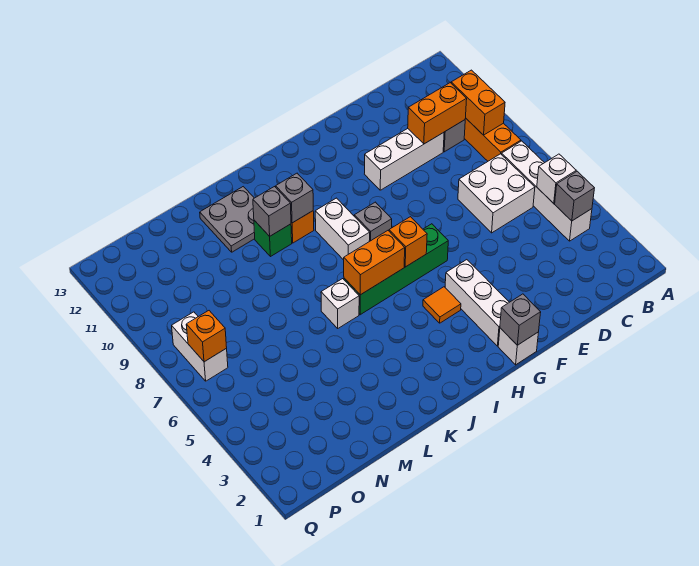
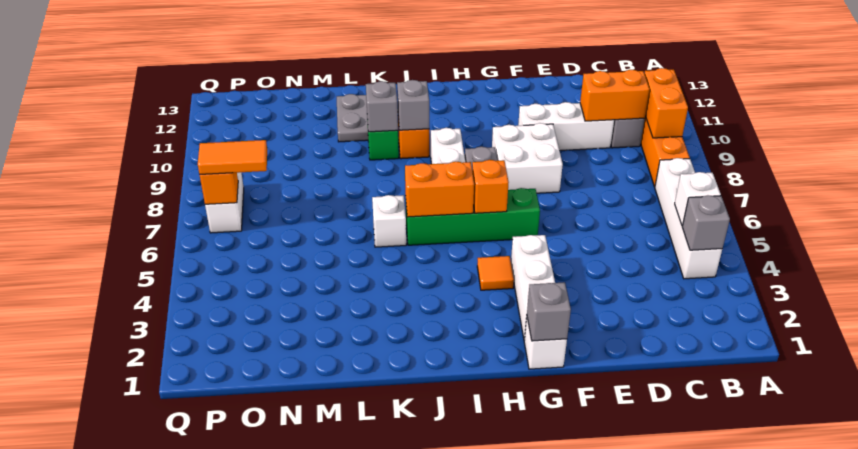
white brick C6:D7 level 1 -> white brick F8:G9 level 1
none -> orange tile O7:P7 level 3

